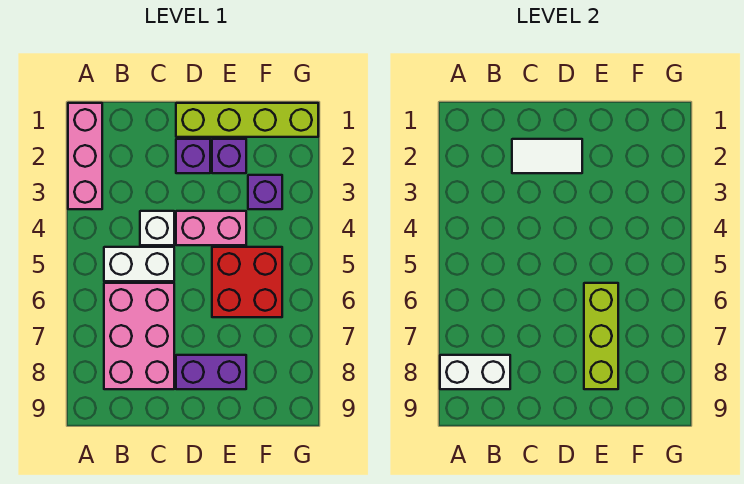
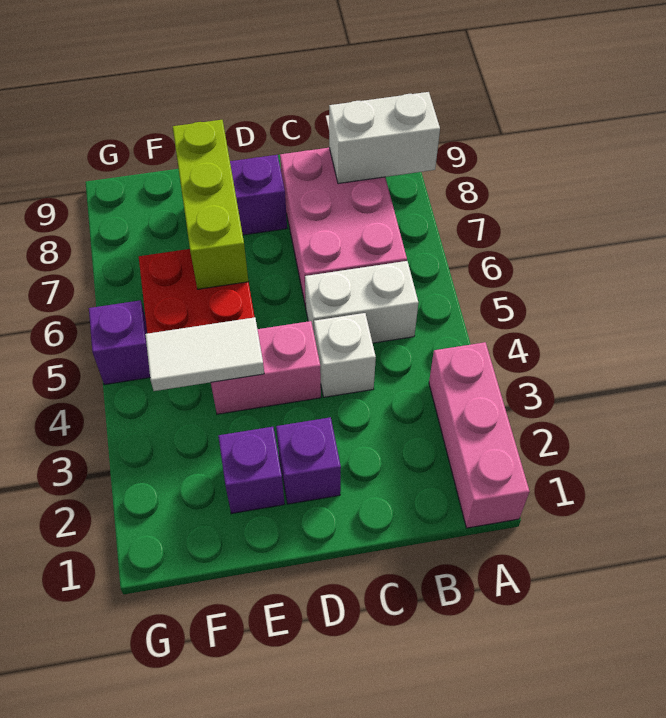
white tile C2:D2 level 2 -> white tile E4:F4 level 2
lime brick D1:G1 level 1 -> none
purple brick F3 level 1 -> purple brick G5 level 1

